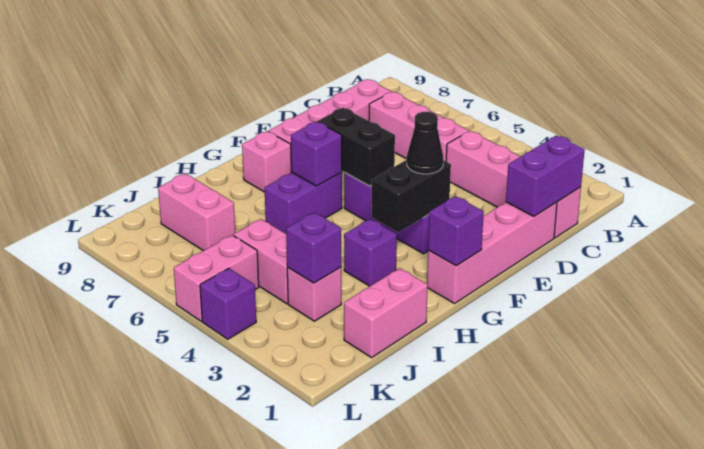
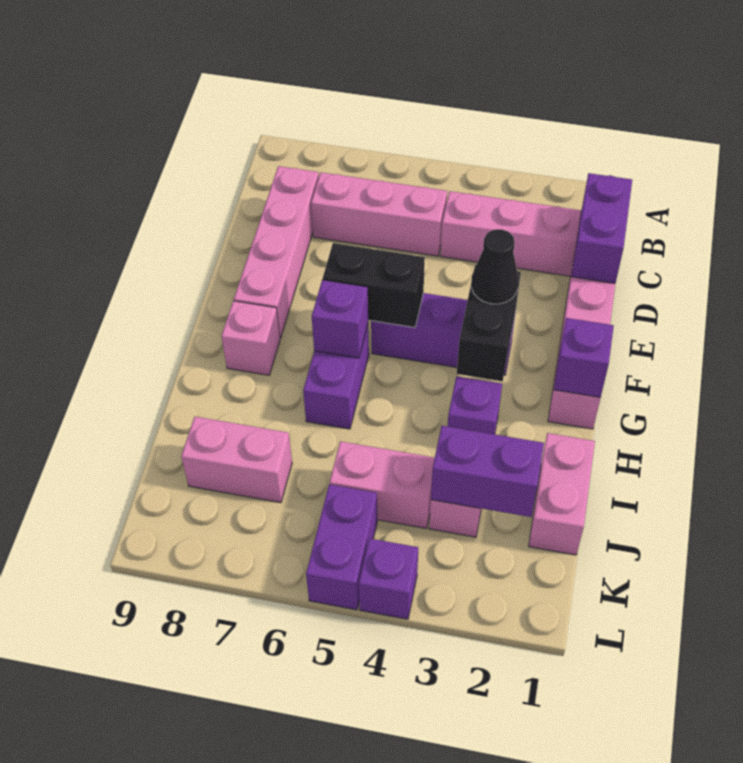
purple brick J3 level 2 -> purple brick J2:J3 level 2
pink brick K5:L5 level 1 -> purple brick K5:L5 level 1

